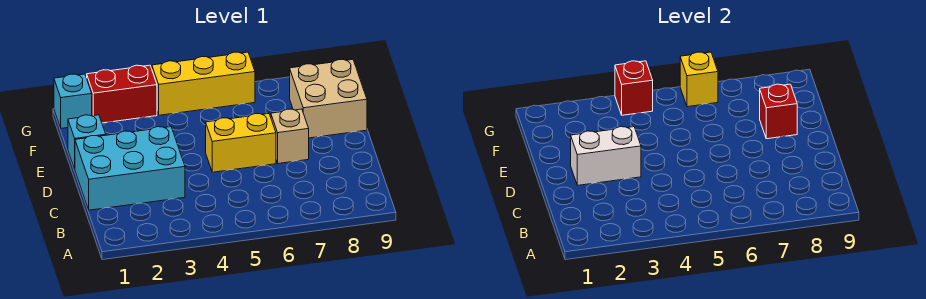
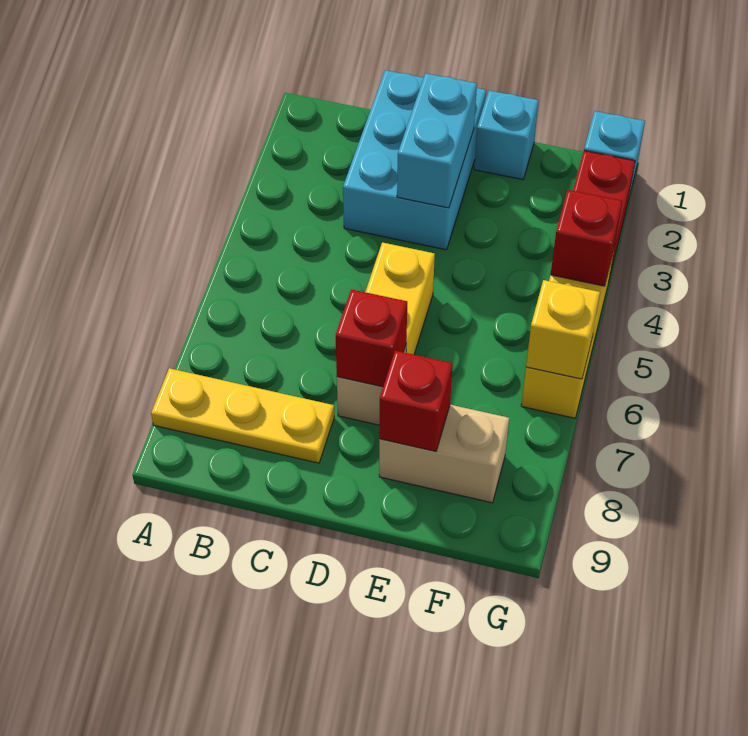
none -> yellow plate A8:C8 level 1
white brick D2:D3 level 2 -> cyan brick D2:D3 level 2
none -> red brick D7 level 2
tan brick E8:F9 level 1 -> tan brick E8:F8 level 1

